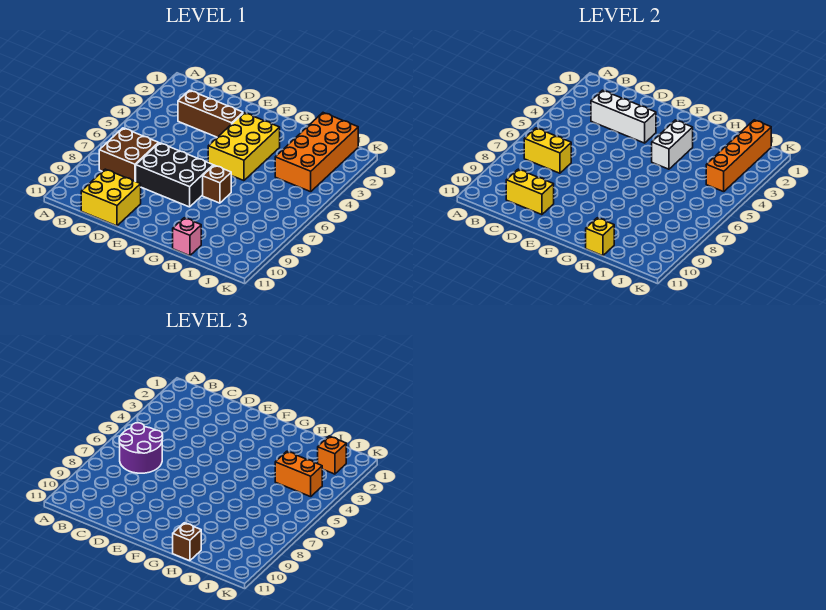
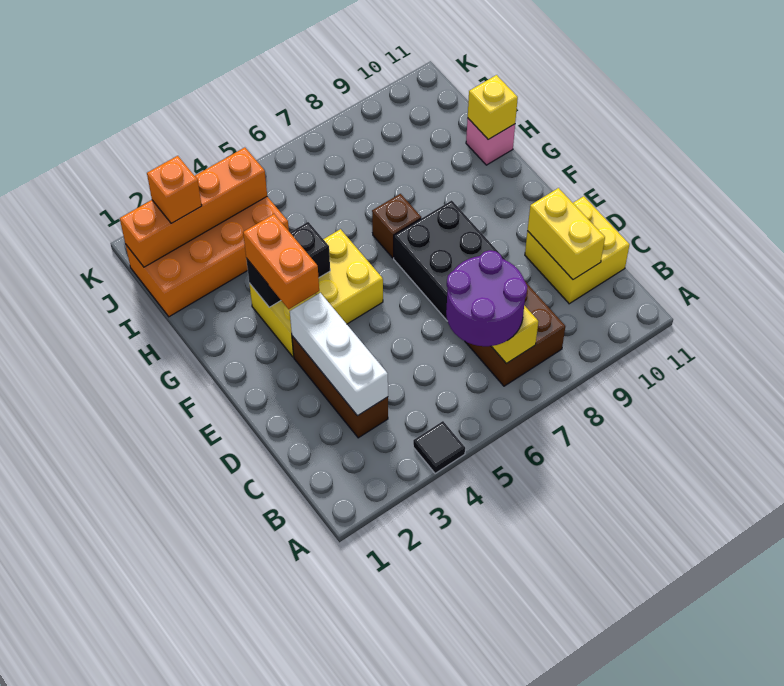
none -> black tile A4 level 1
white brick G3:G4 level 2 -> black brick G3:G4 level 2
brown brick H11 level 3 -> none
orange brick I4:J4 level 3 -> orange brick F3:G3 level 3

